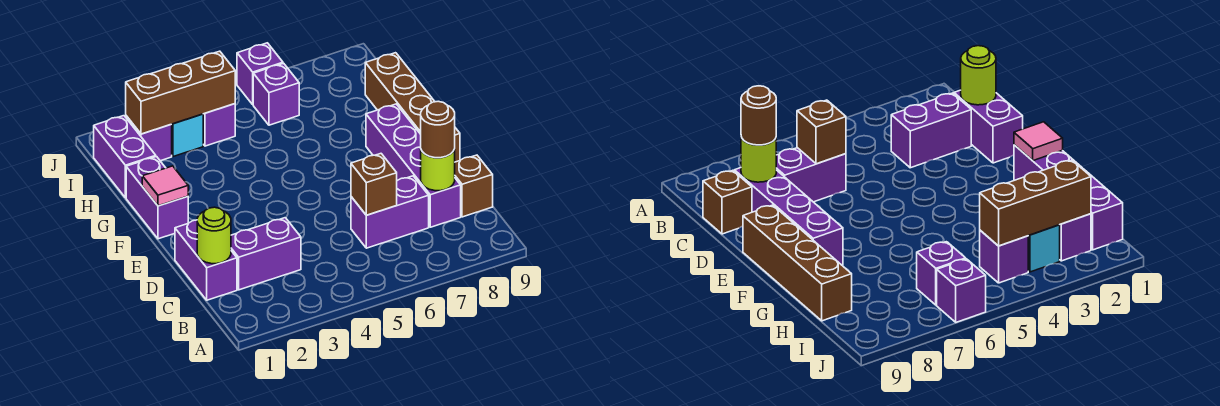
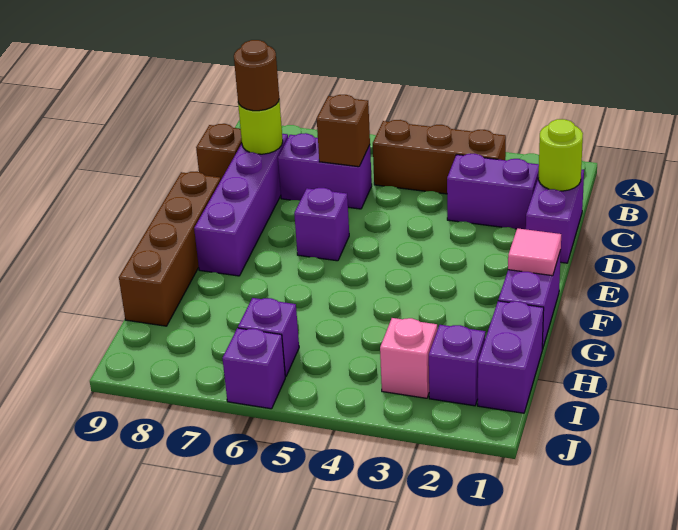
brown brick I2:I4 level 2 -> brown brick B3:B5 level 1
cyan brick I3 level 1 -> pink brick I3 level 1
purple brick I4 level 1 -> purple brick E6 level 1

